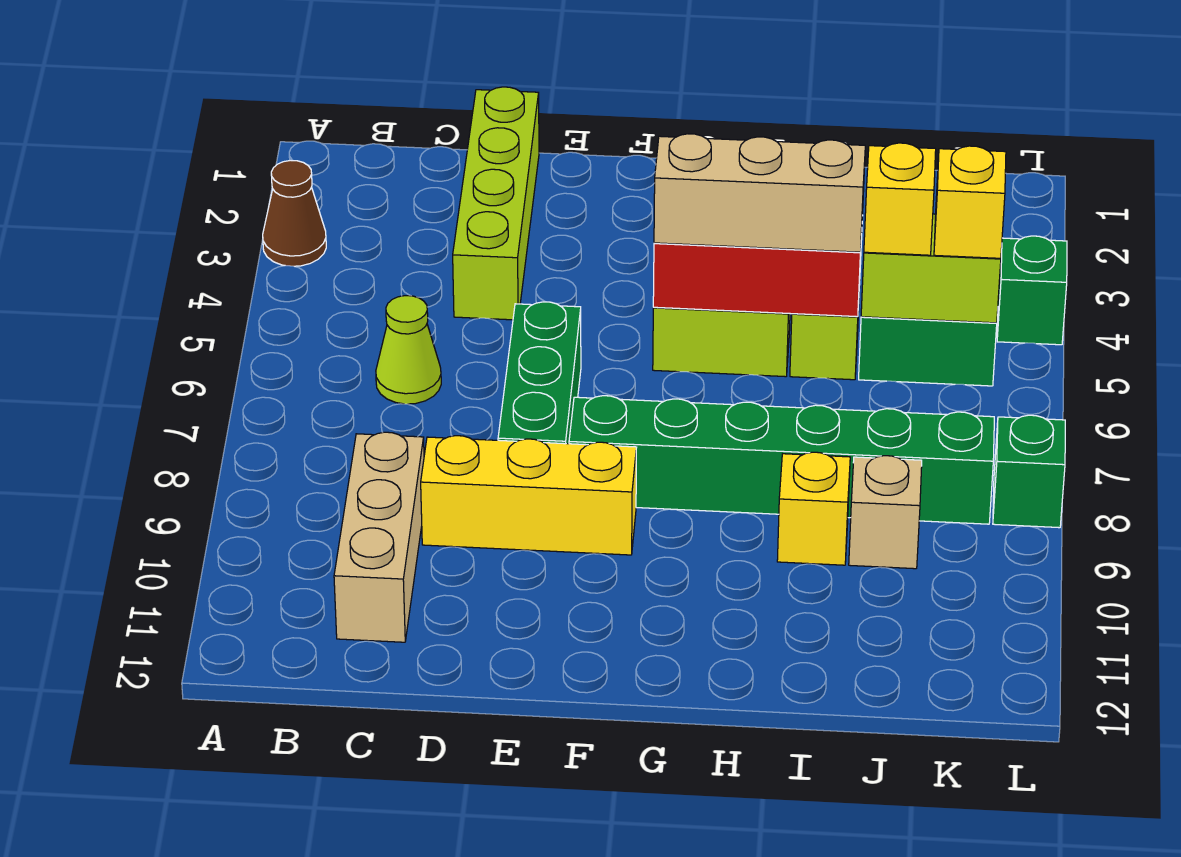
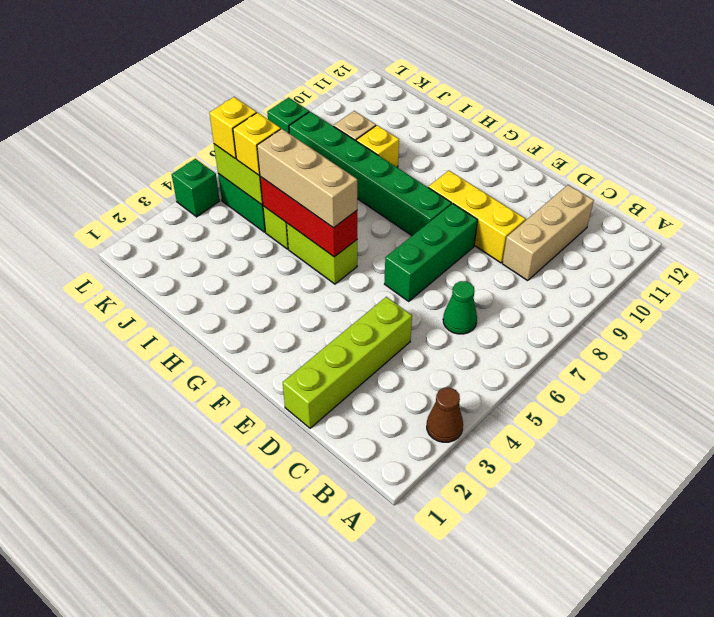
lime cone C6 level 1 -> green cone C6 level 1

